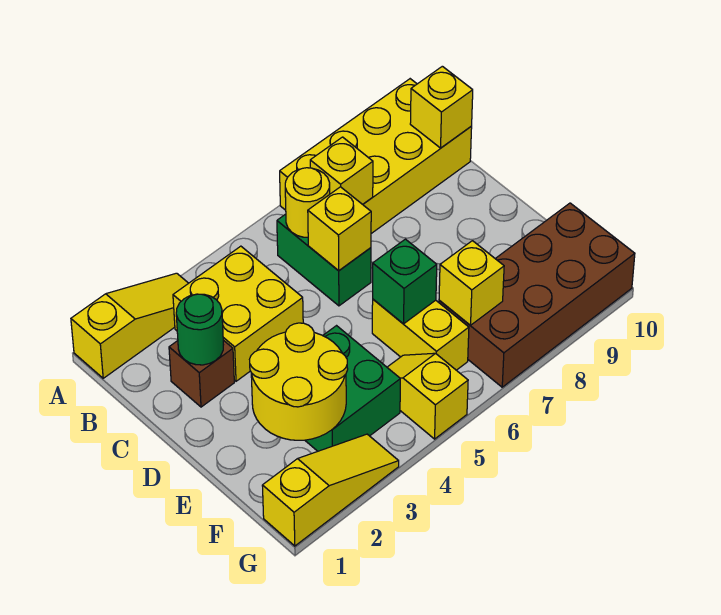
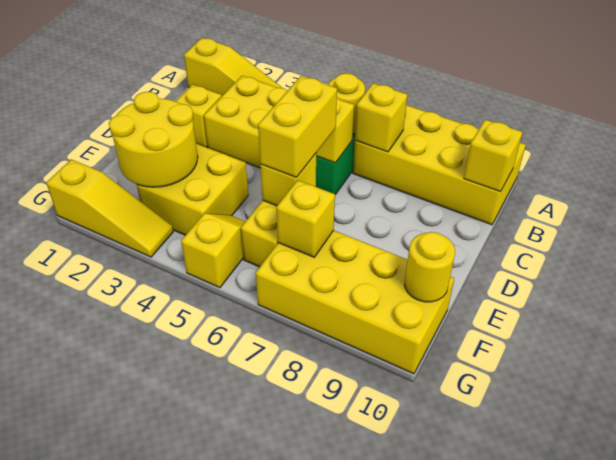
brown brick C2 level 1 -> yellow brick C2 level 1
green round brick C2 level 2 -> none
none -> yellow brick D6:E6 level 3
green brick E3:F4 level 1 -> yellow brick E3:F4 level 1
green brick E6 level 2 -> yellow brick E6 level 2
brown brick F7:G10 level 1 -> yellow brick F7:G10 level 1
none -> yellow round brick F10 level 2

